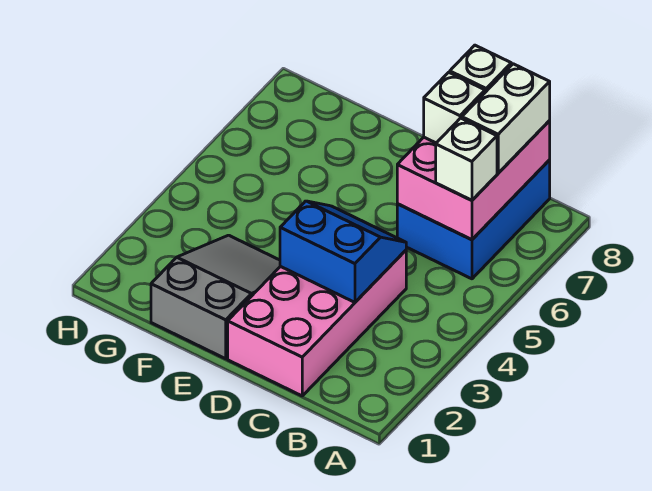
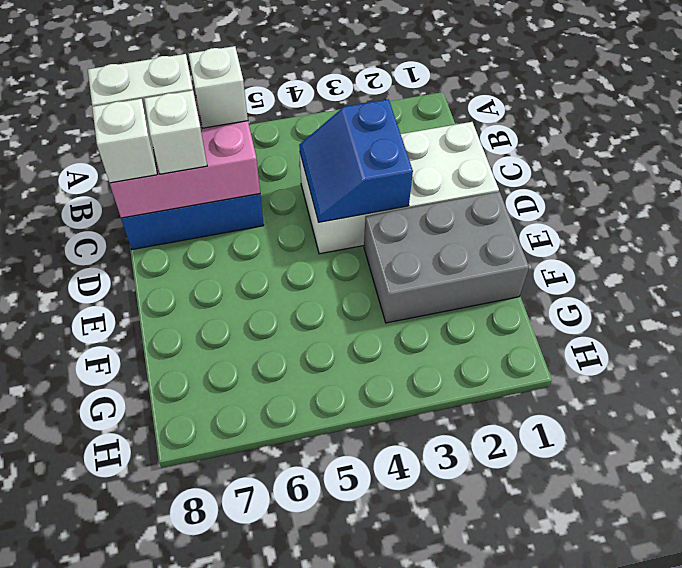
pink brick C1:D4 level 1 -> white brick C1:D4 level 1
grey slope E1:F3 level 1 top 1 -> grey brick E1:F3 level 1

